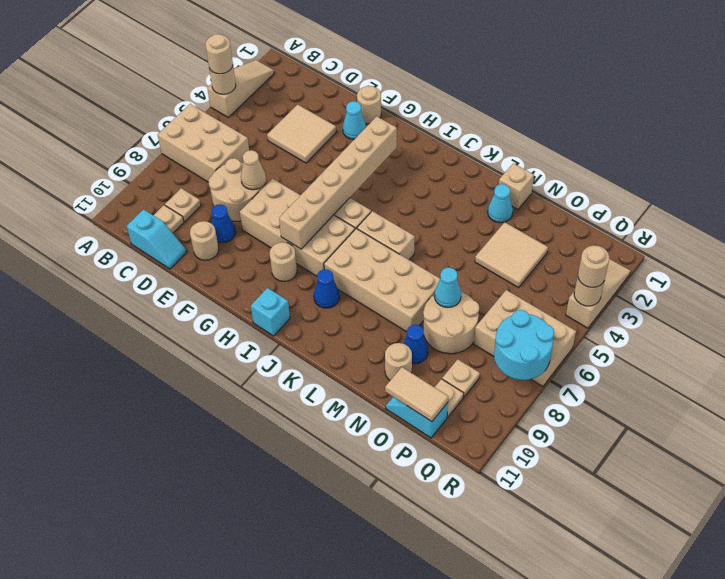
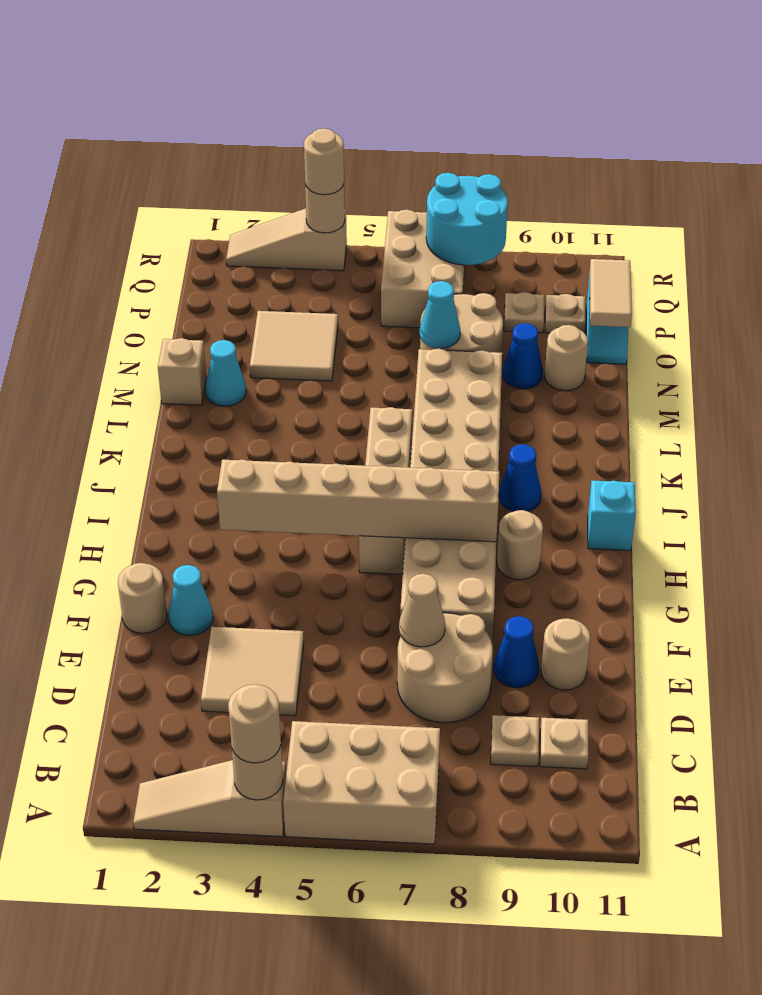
tan brick A6:C7 level 1 -> tan brick A5:B7 level 1
cyan slope C11:D11 level 1 top C -> none

